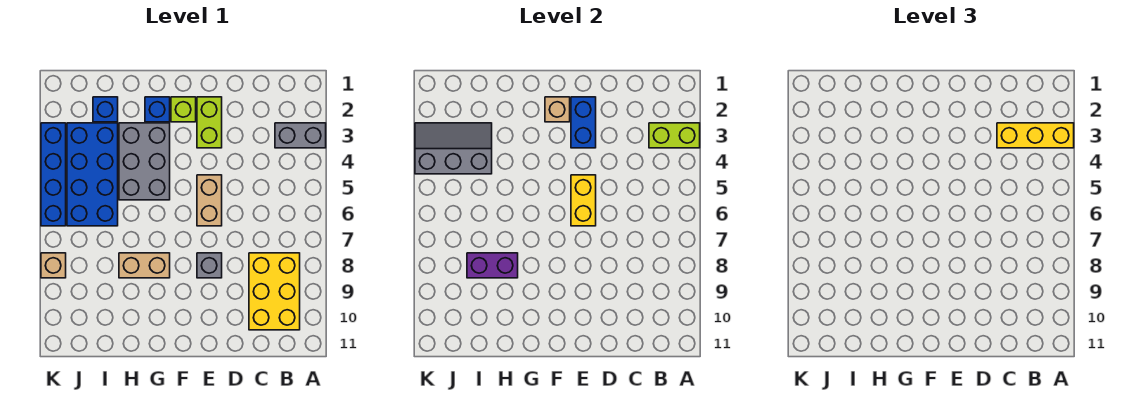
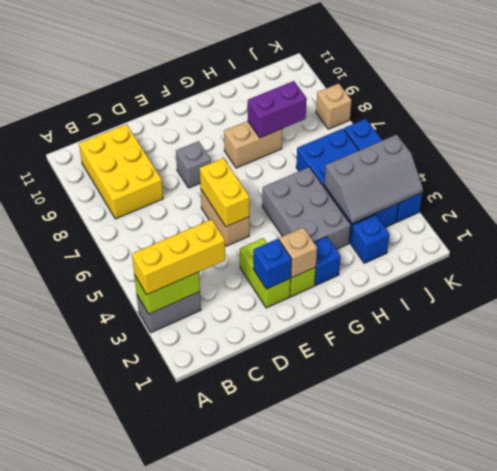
blue brick E2:E3 level 2 -> blue brick E2 level 2

